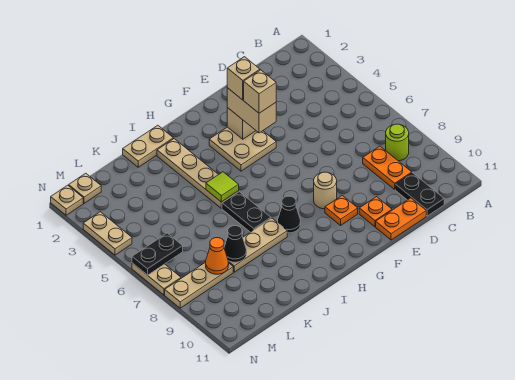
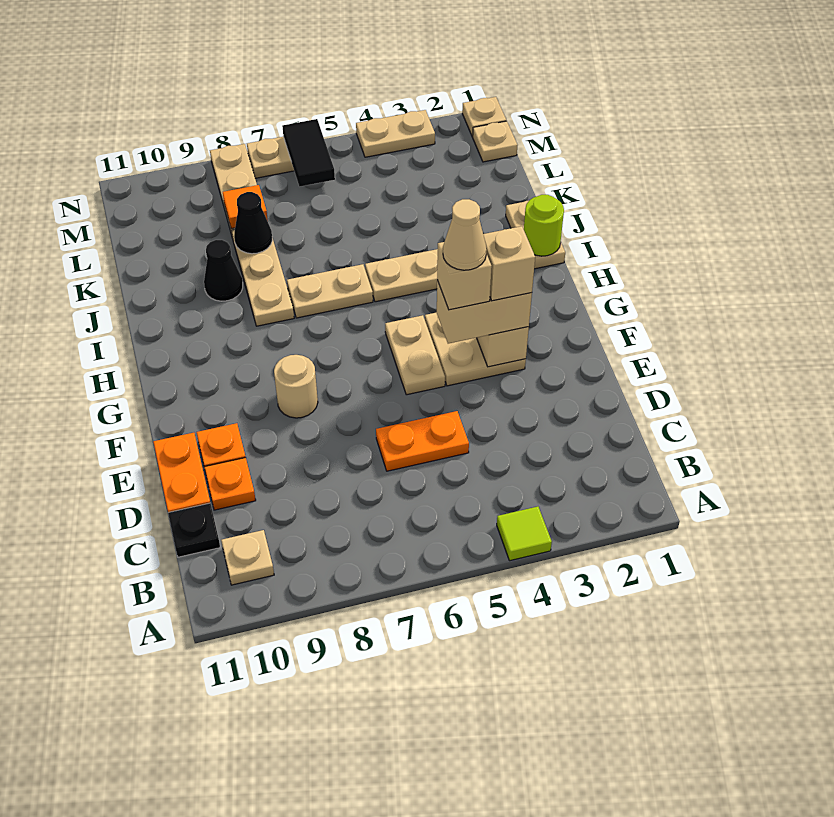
lime round brick B8 level 1 -> lime round brick I1 level 2
none -> tan plate B10 level 1
orange plate C8:C9 level 1 -> orange plate D5:D6 level 1
black plate C10:C11 level 1 -> black plate C11 level 1
none -> tan cone F4 level 5
none -> tan plate F5:G5 level 1
orange plate F9 level 1 -> orange plate D10 level 1
black cone H8 level 1 -> black cone J9 level 1
lime tile I5 level 2 -> lime tile A4 level 1
black plate I6:I7 level 1 -> tan plate I6:I7 level 1
orange cone L8 level 2 -> orange tile L8 level 2
black plate M6:N6 level 2 -> black tile M6:N6 level 2

